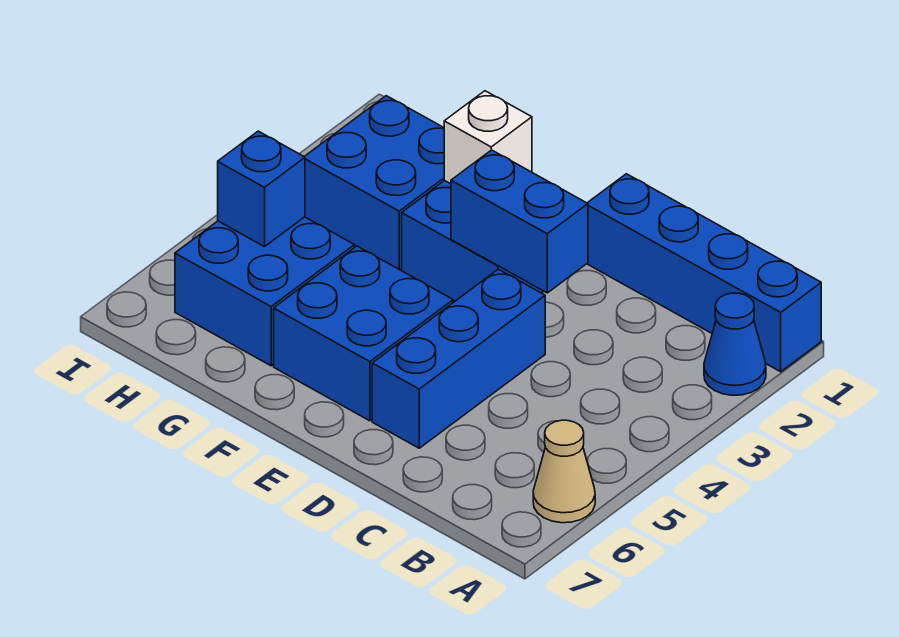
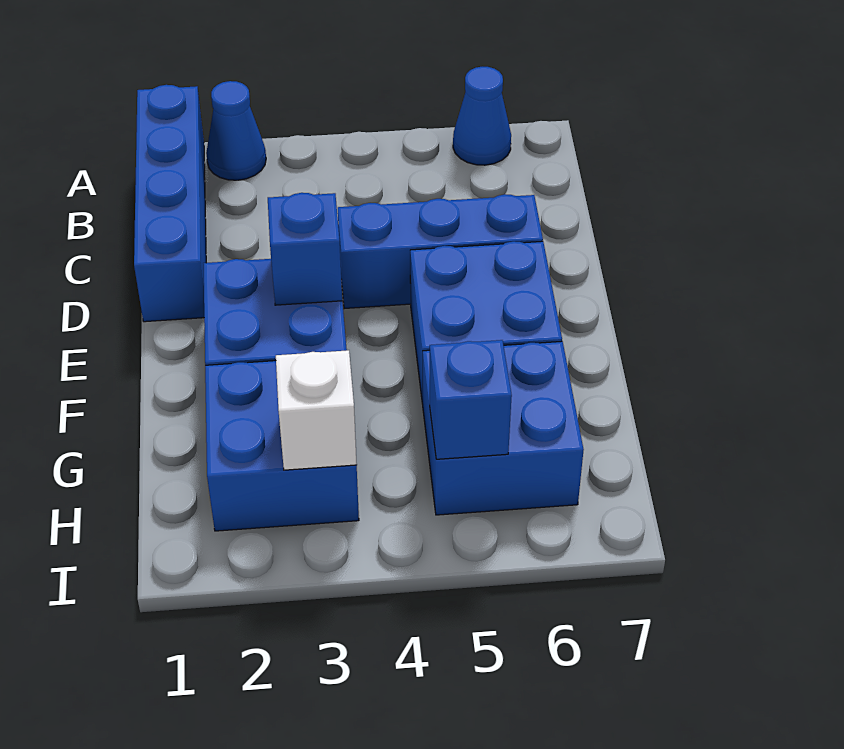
tan cone A6 level 1 -> blue cone A6 level 1
blue brick D3:E3 level 2 -> blue brick E3 level 2
white brick F2 level 2 -> white brick H3 level 2

